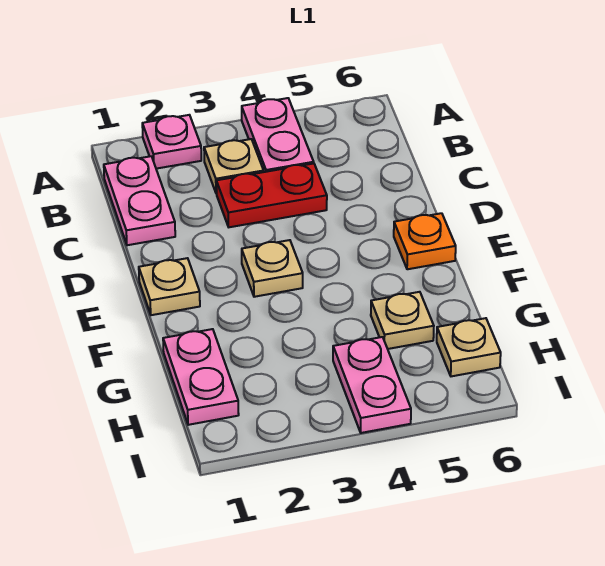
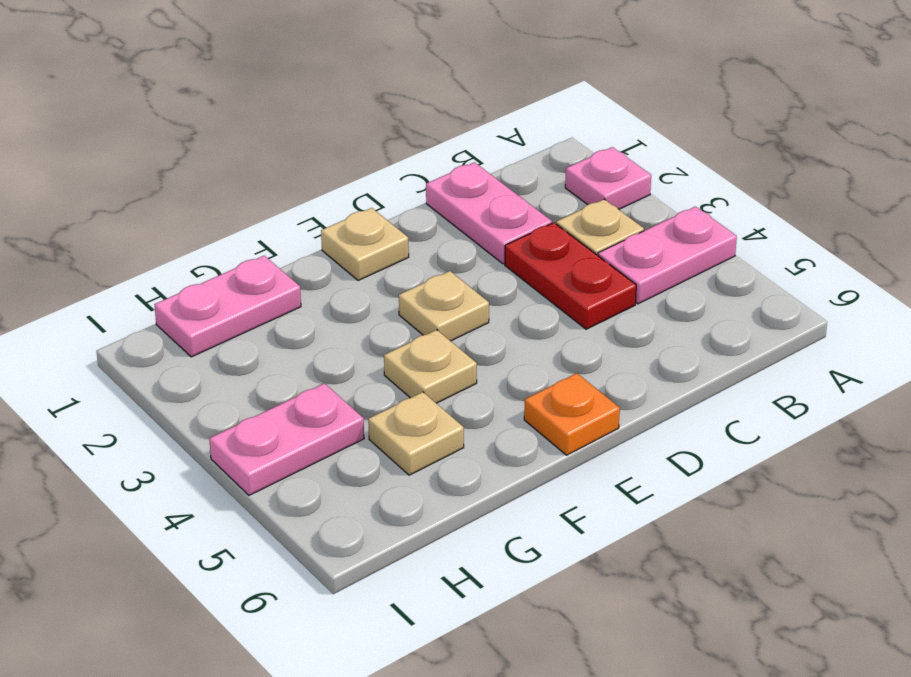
pink plate B1:C1 level 1 -> pink plate C1:C2 level 1
tan plate H6 level 1 -> tan plate F4 level 1

